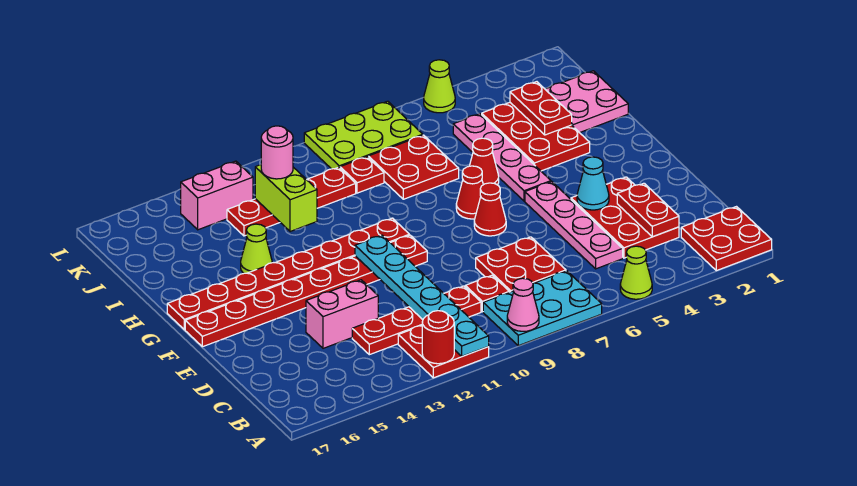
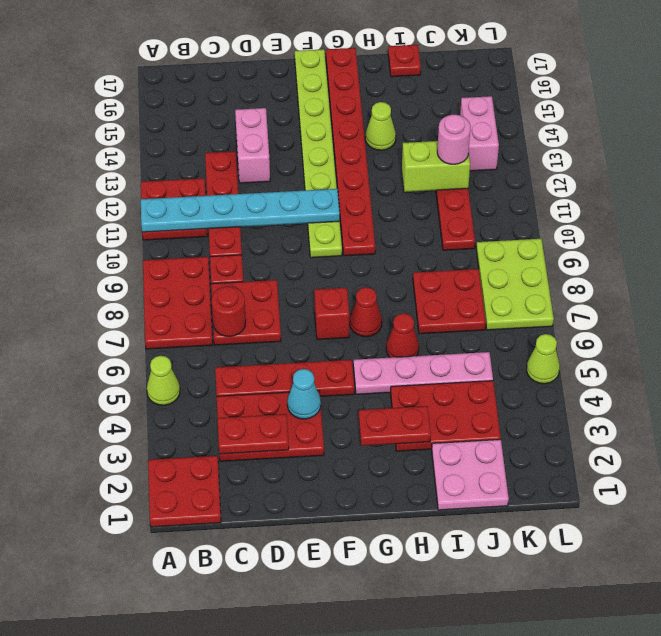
cyan plate A7:B9 level 1 -> red plate A7:B9 level 1
pink cone A9 level 2 -> none
red round brick A12 level 2 -> red round brick C7 level 2
pink plate C5:F5 level 1 -> red plate C5:F5 level 1
red cone F7 level 1 -> red brick F7 level 1
red plate F10:F17 level 1 -> lime plate F10:F17 level 1
red plate I3:J3 level 2 -> red plate G3:H3 level 2
red plate J9 level 1 -> red plate I17 level 1

